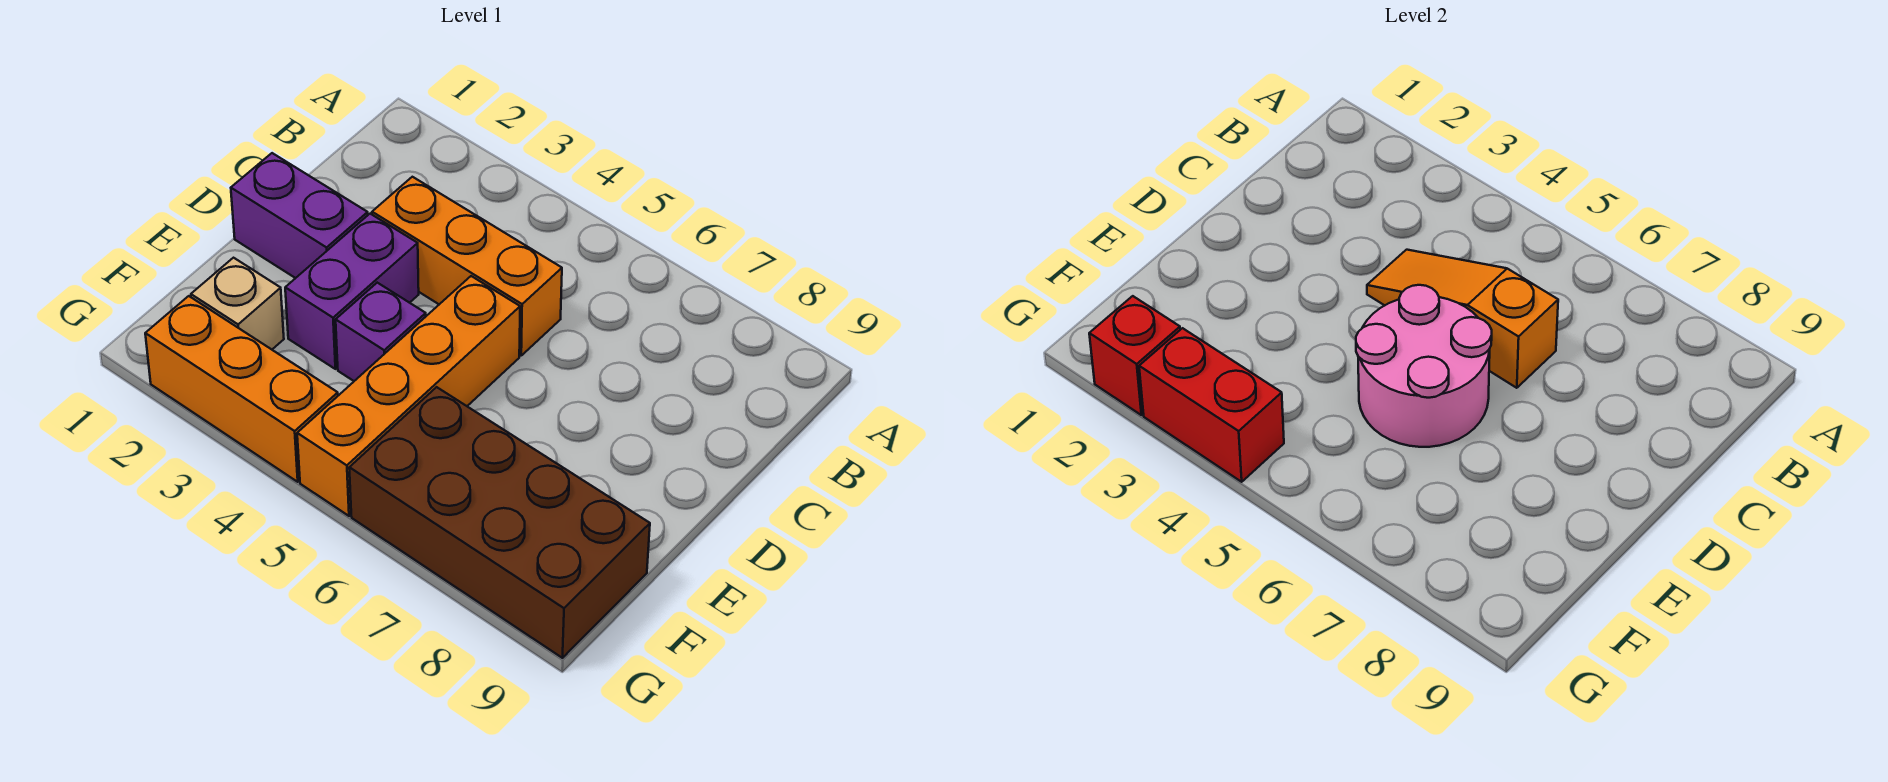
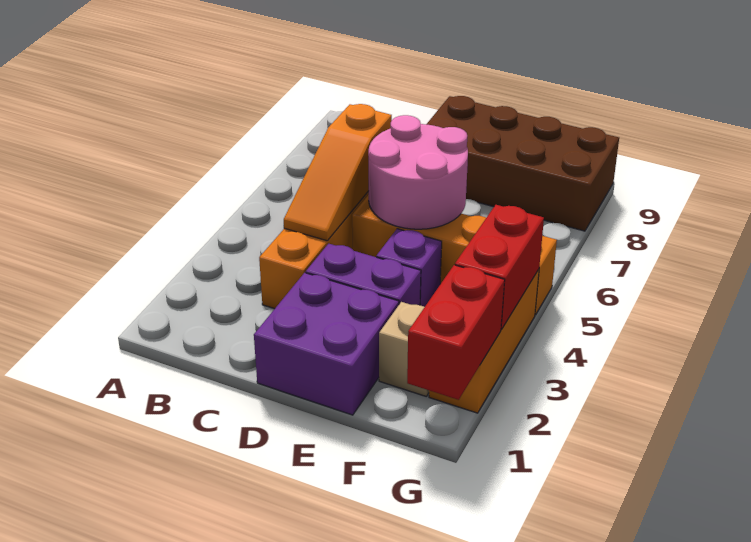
purple brick D1:D2 level 1 -> purple brick D1:E2 level 1
brown brick F6:G9 level 1 -> brown brick D8:G9 level 1
red brick G2 level 2 -> red brick G1:G2 level 2

